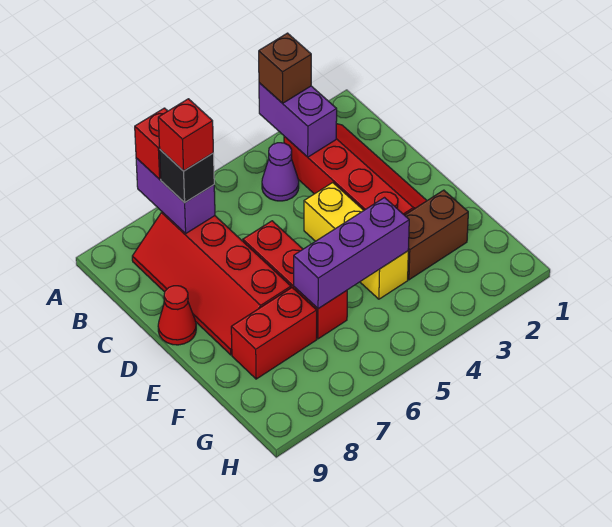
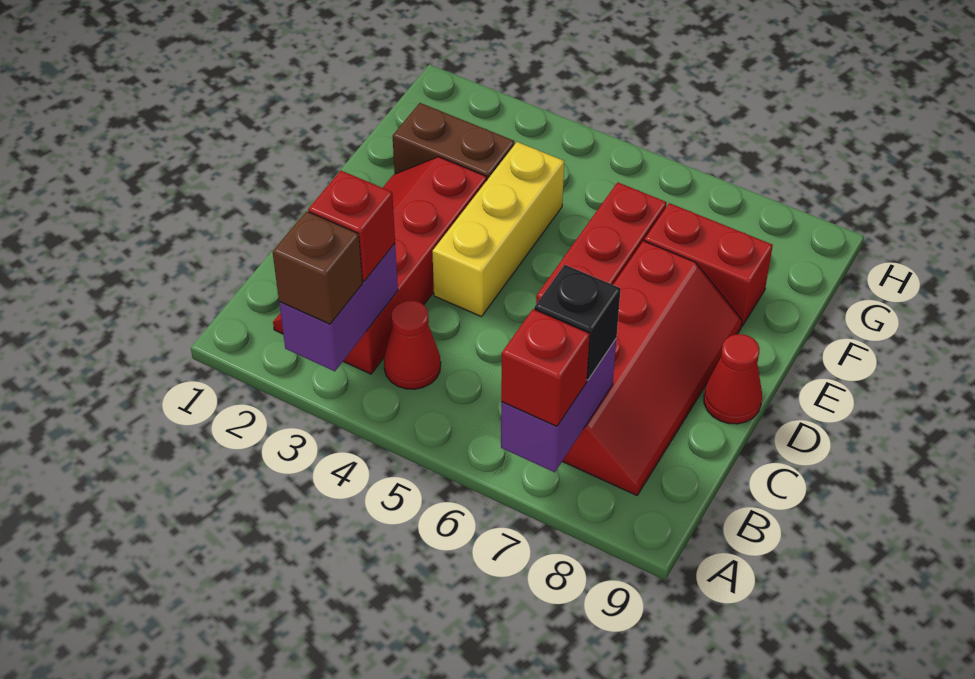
purple cone B4 level 1 -> red cone B4 level 1
red brick B7 level 4 -> red brick B3 level 3
purple brick F4:F6 level 2 -> none

